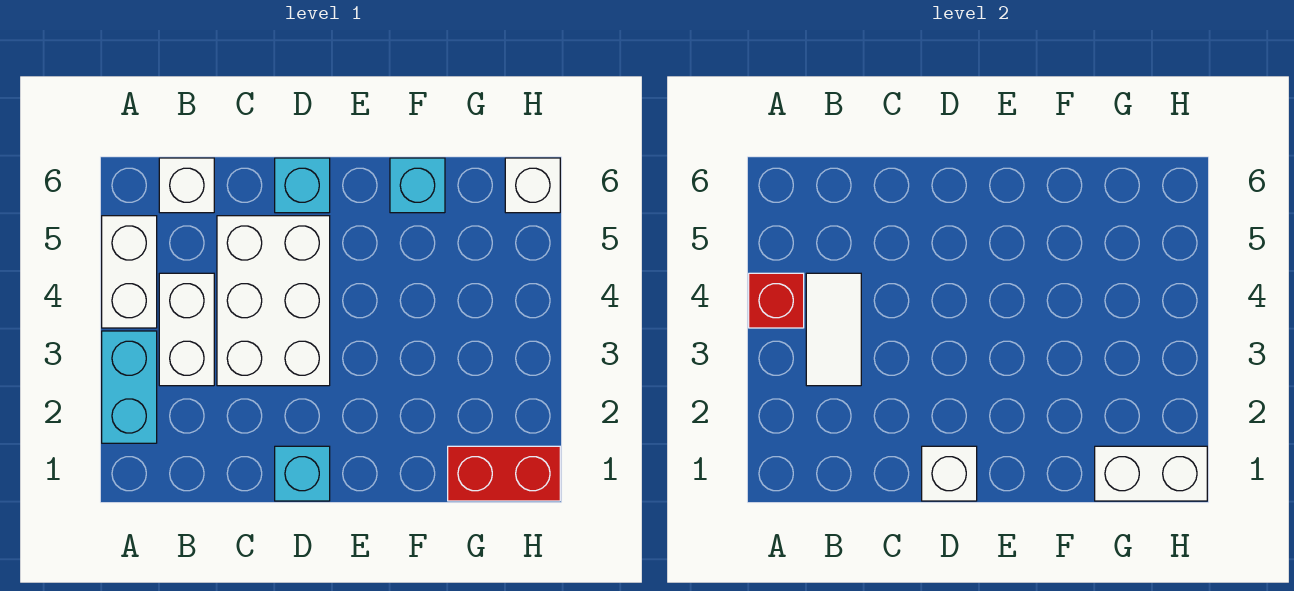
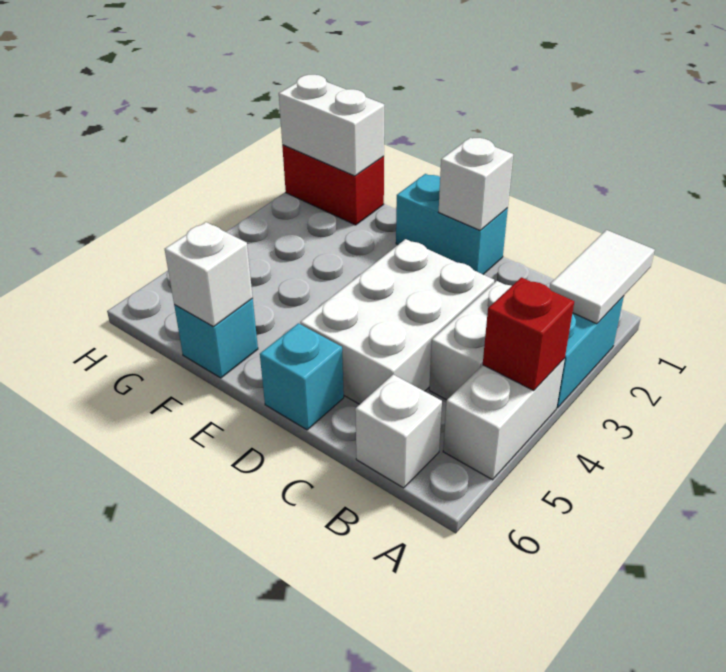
white tile B3:B4 level 2 -> white tile A1:A2 level 2
cyan brick D1 level 1 -> cyan brick D1:E1 level 1
white brick H6 level 1 -> white brick F6 level 2

